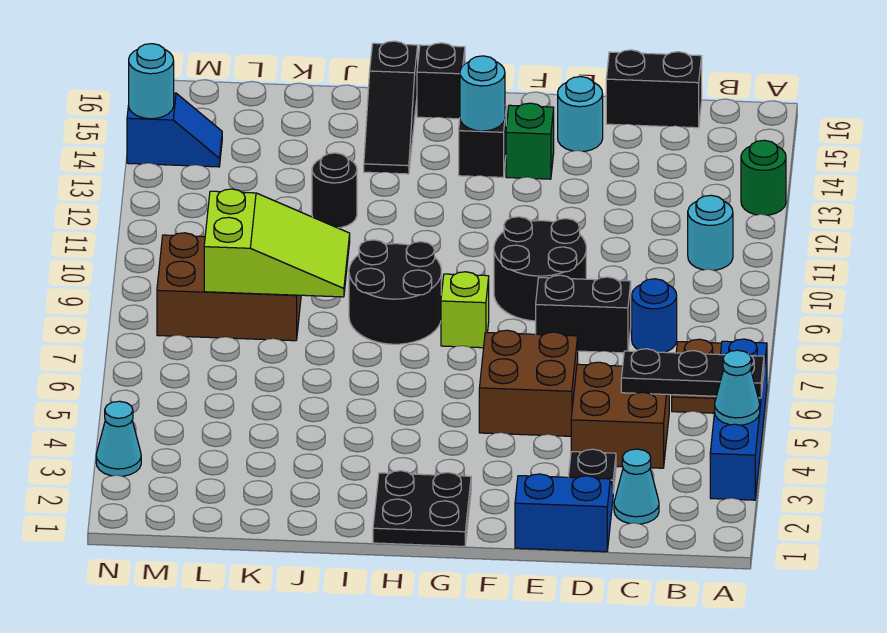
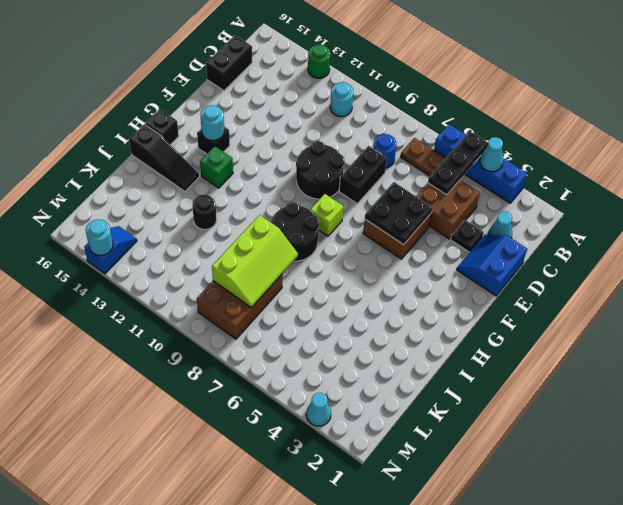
cyan round brick E15 level 1 -> none
green brick F14 level 1 -> green brick H13 level 1
black plate G1:H2 level 1 -> black plate E5:F6 level 2
lime slope J8:L9 level 2 top L -> lime slope J8:L9 level 2 top 9

